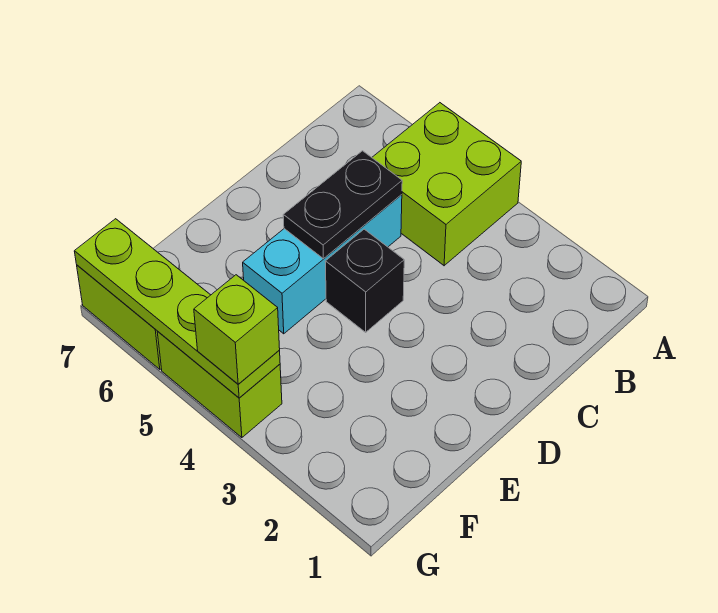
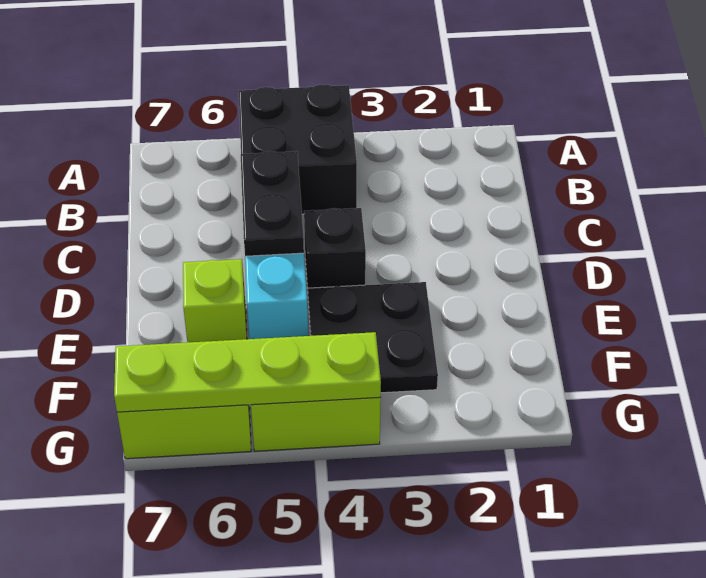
lime brick A4:B5 level 1 -> black brick A4:B5 level 1
none -> black plate E3:F4 level 1
lime brick G4 level 3 -> lime brick E6 level 1

